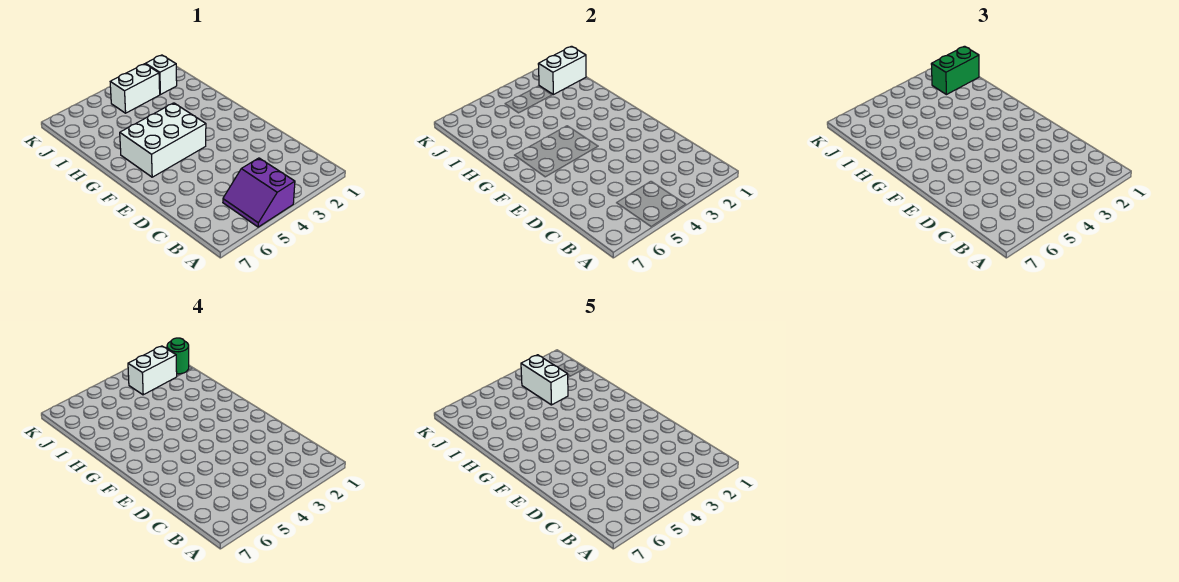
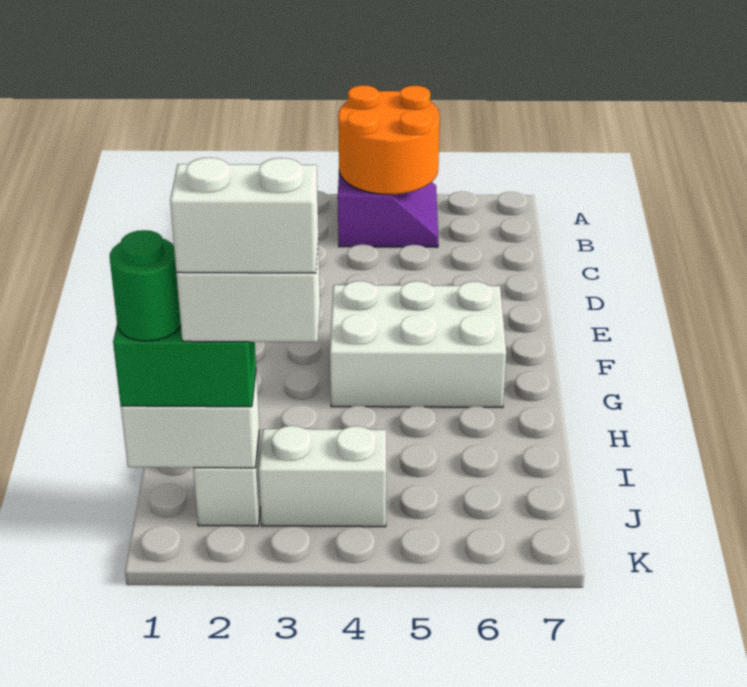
none -> orange round brick A4:B5 level 2
white brick I3:J3 level 5 -> white brick J2:J3 level 5

